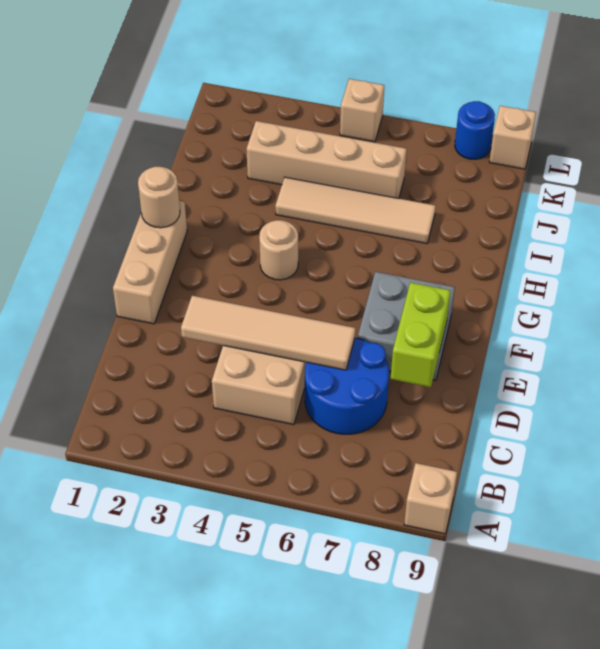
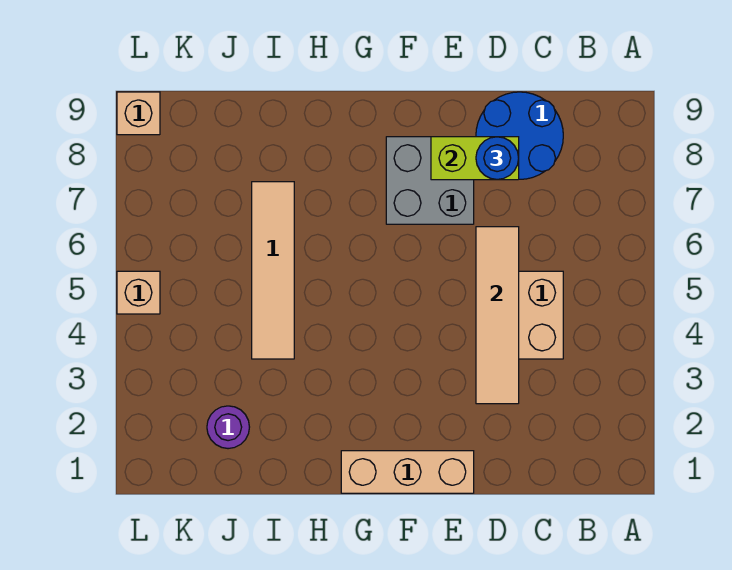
tan brick A9 level 1 -> none
blue round brick C6:D7 level 1 -> blue round brick C8:D9 level 1
tan round brick G1 level 2 -> none
tan round brick G4 level 1 -> none
none -> purple round brick J2 level 1
tan brick J3:J6 level 1 -> none
blue round brick L8 level 1 -> blue round brick D8 level 3

